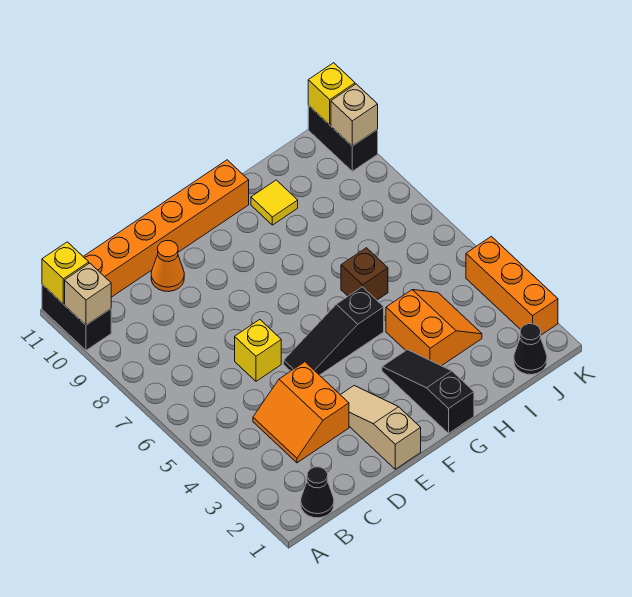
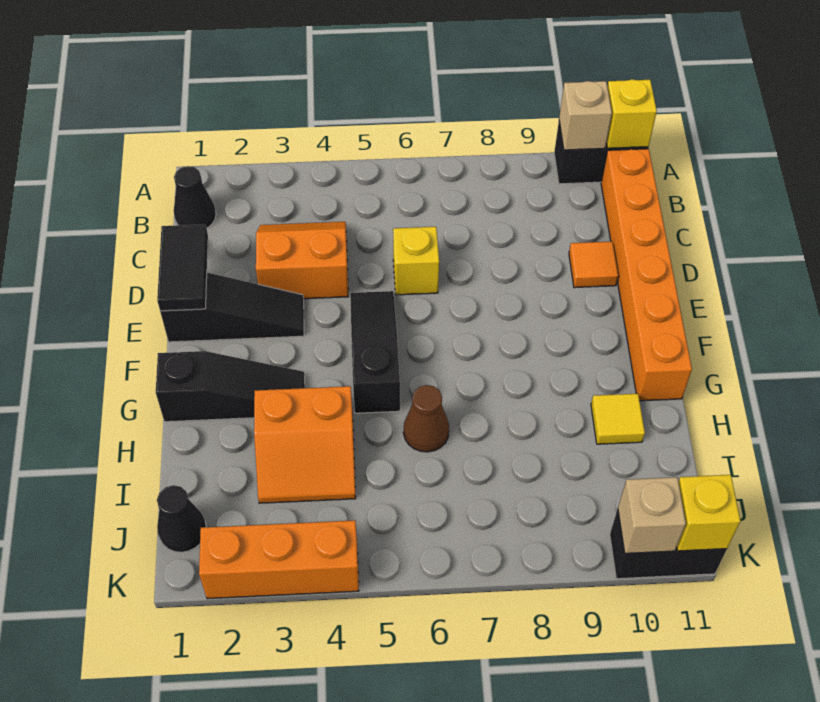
none -> black tile D1:E1 level 2
orange cone D10 level 1 -> orange tile D10 level 1
tan slope E1:E3 level 1 top 1 -> black slope E1:E3 level 1 top 1
brown brick H6 level 1 -> brown cone H6 level 1

